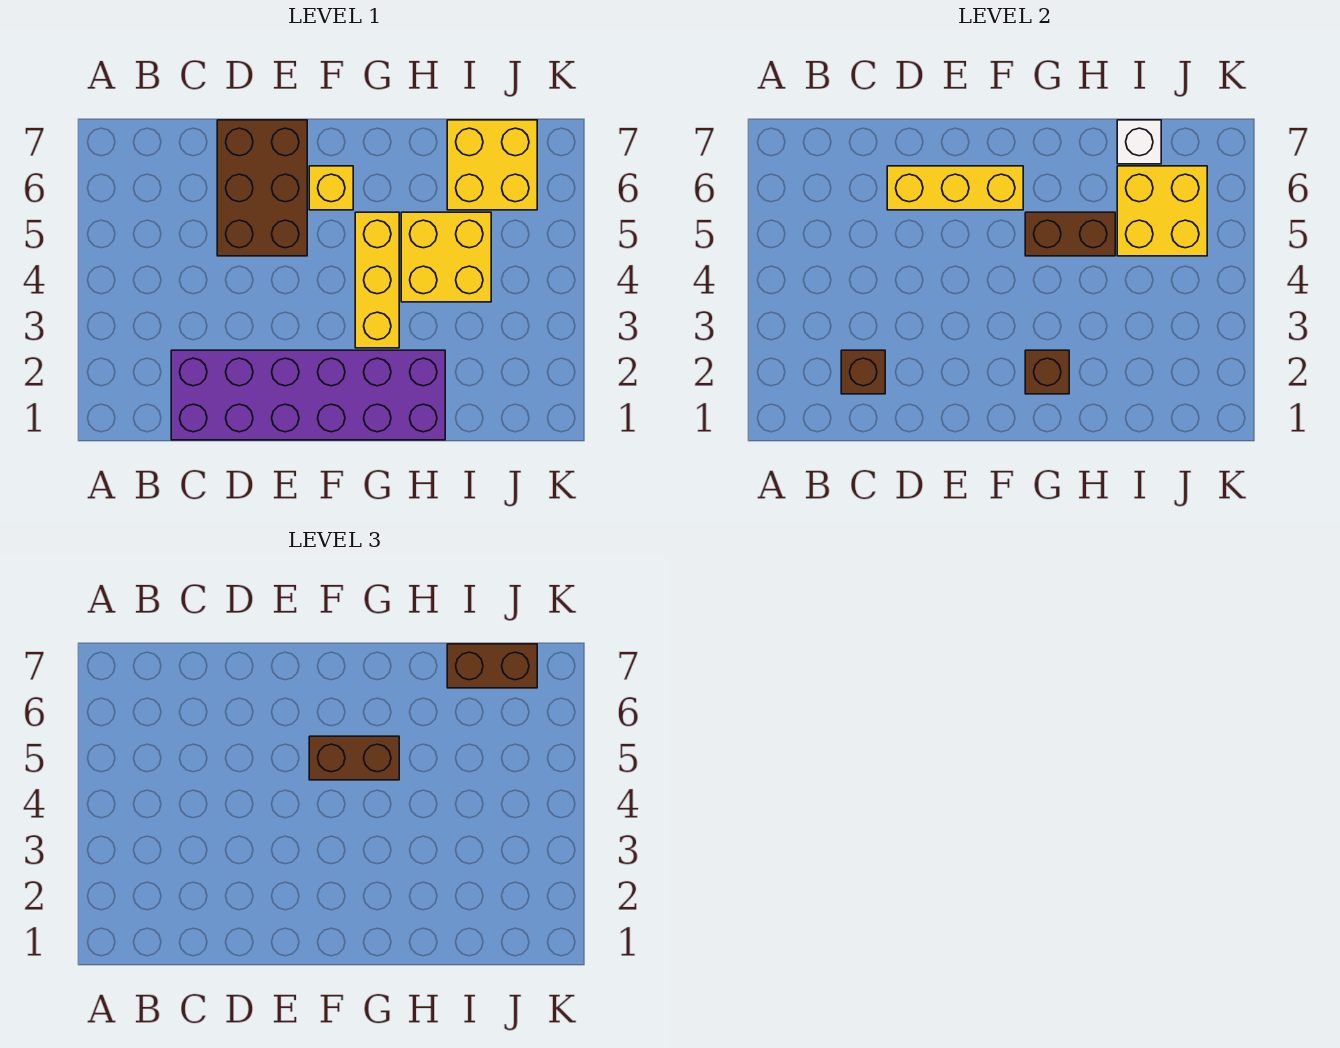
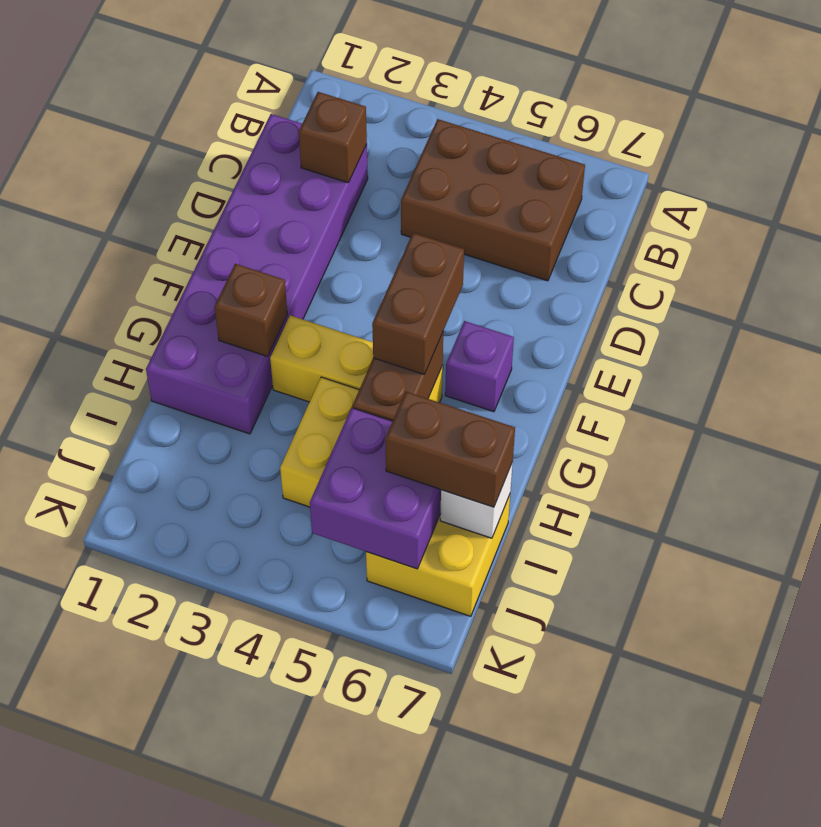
brown brick D5:E7 level 1 -> brown brick B4:C6 level 1
yellow brick D6:F6 level 2 -> none
yellow brick F6 level 1 -> purple brick F6 level 1
yellow brick I5:J6 level 2 -> purple brick I5:J6 level 2
brown brick I7:J7 level 3 -> brown brick I6:I7 level 3

